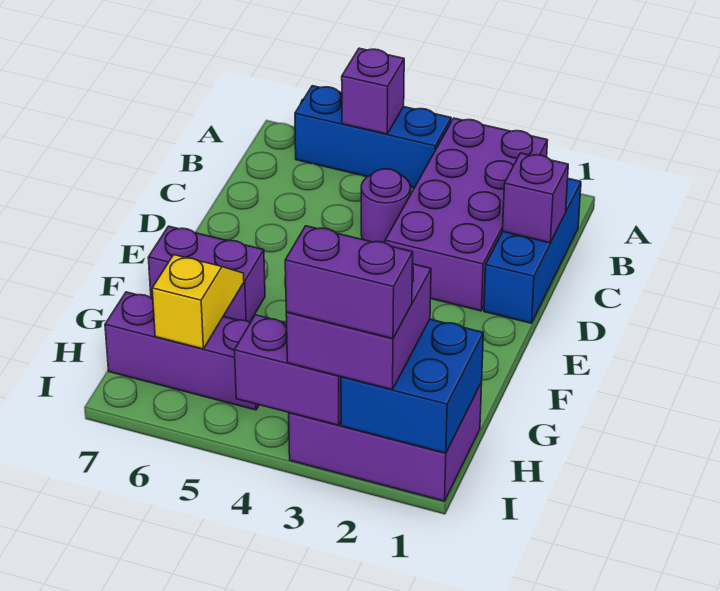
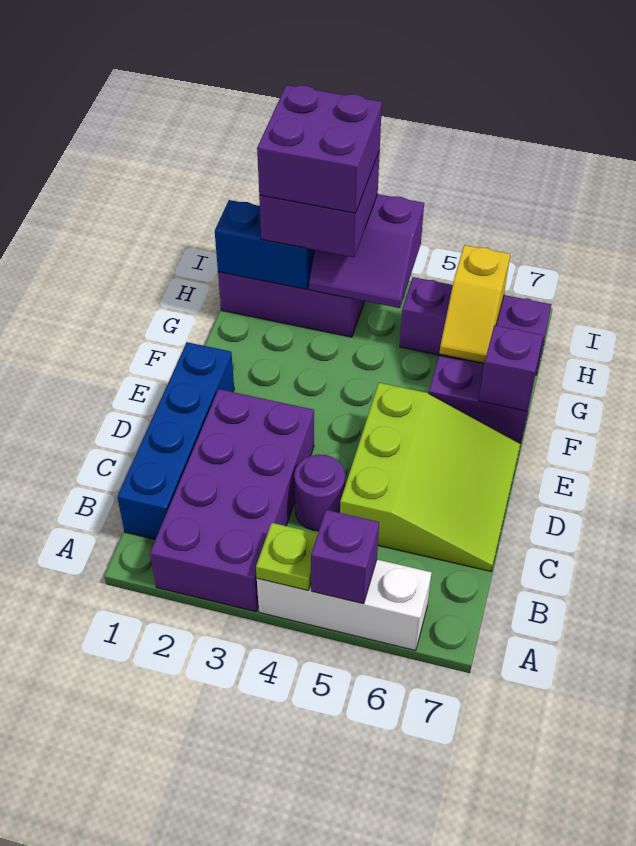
blue brick A4:A6 level 1 -> white brick A4:A6 level 1
none -> lime plate A4 level 2
blue brick B1:D1 level 1 -> blue brick B1:E1 level 1
purple brick C1 level 2 -> purple brick F7 level 2
none -> lime slope C5:E7 level 1 top 5
blue brick H1:I2 level 2 -> blue brick H1:H2 level 2
purple brick I2:I3 level 4 -> purple brick H2:I3 level 4

